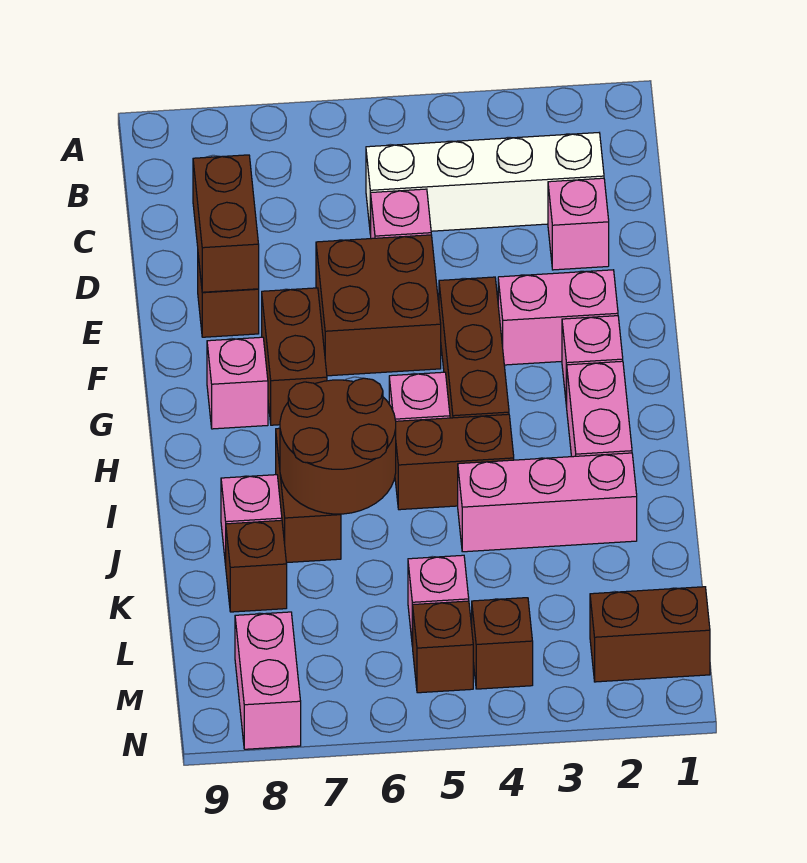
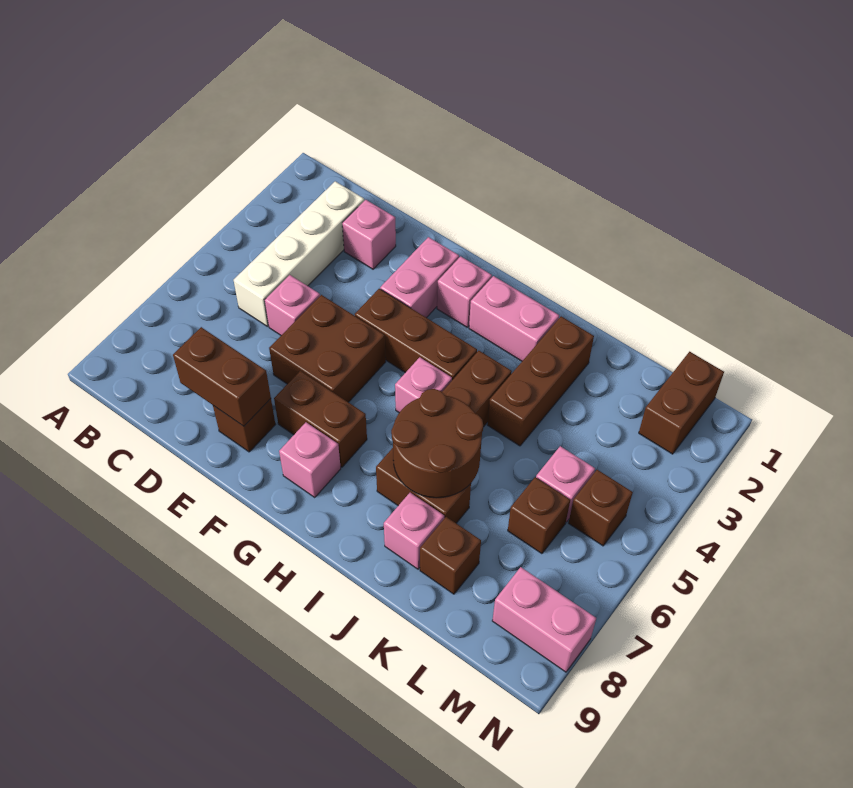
pink brick J2:J4 level 1 -> brown brick J2:J4 level 1
brown brick M4 level 1 -> brown brick L6 level 1

